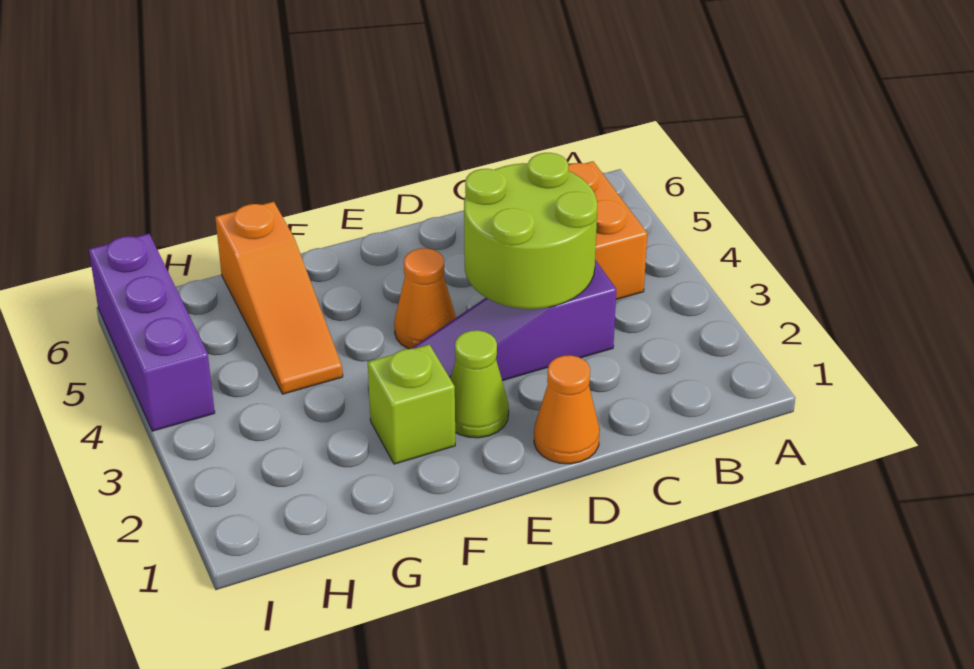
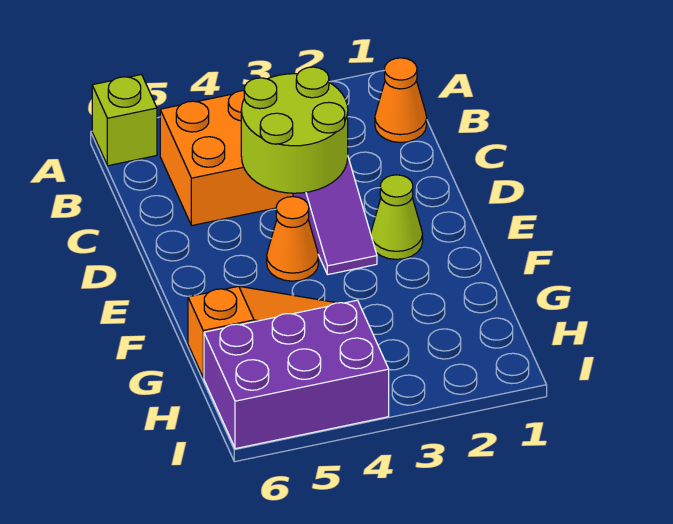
orange cone D1 level 1 -> orange cone B1 level 1
lime brick F2 level 1 -> lime brick A6 level 1
purple brick I4:I6 level 1 -> purple brick H4:I6 level 1

